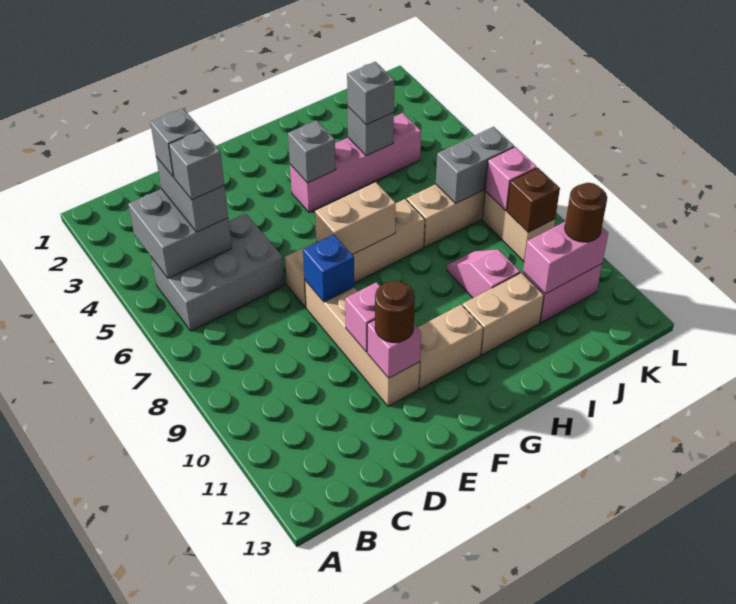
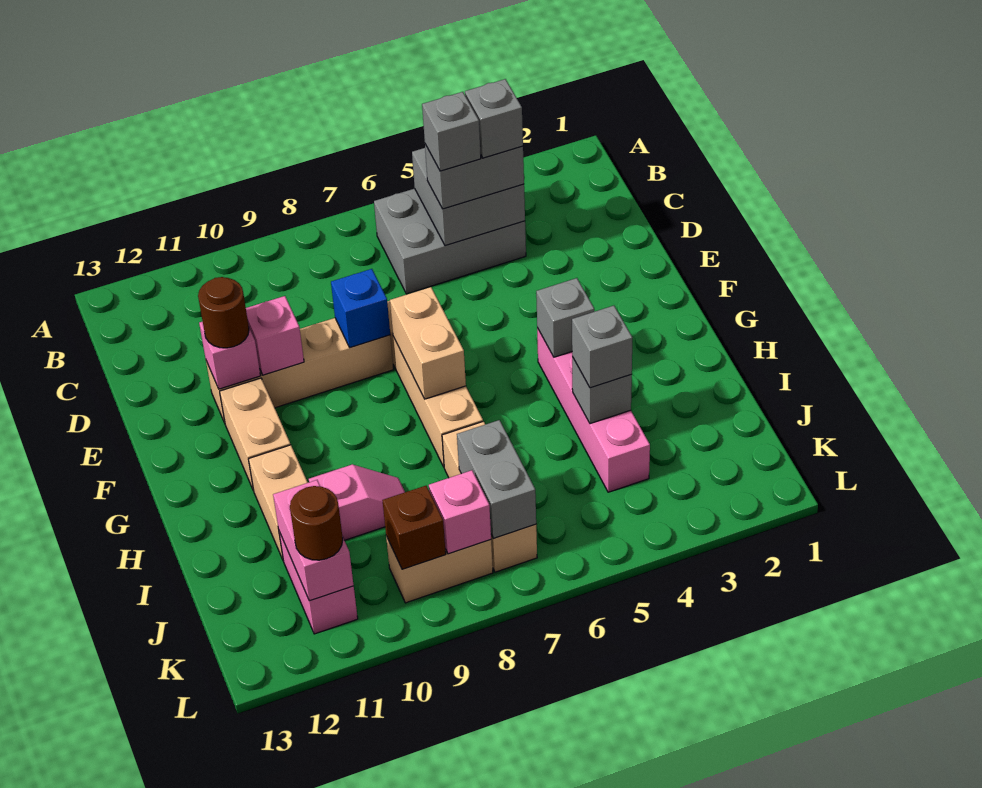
grey brick B5:D6 level 1 -> grey brick B4:C6 level 1

